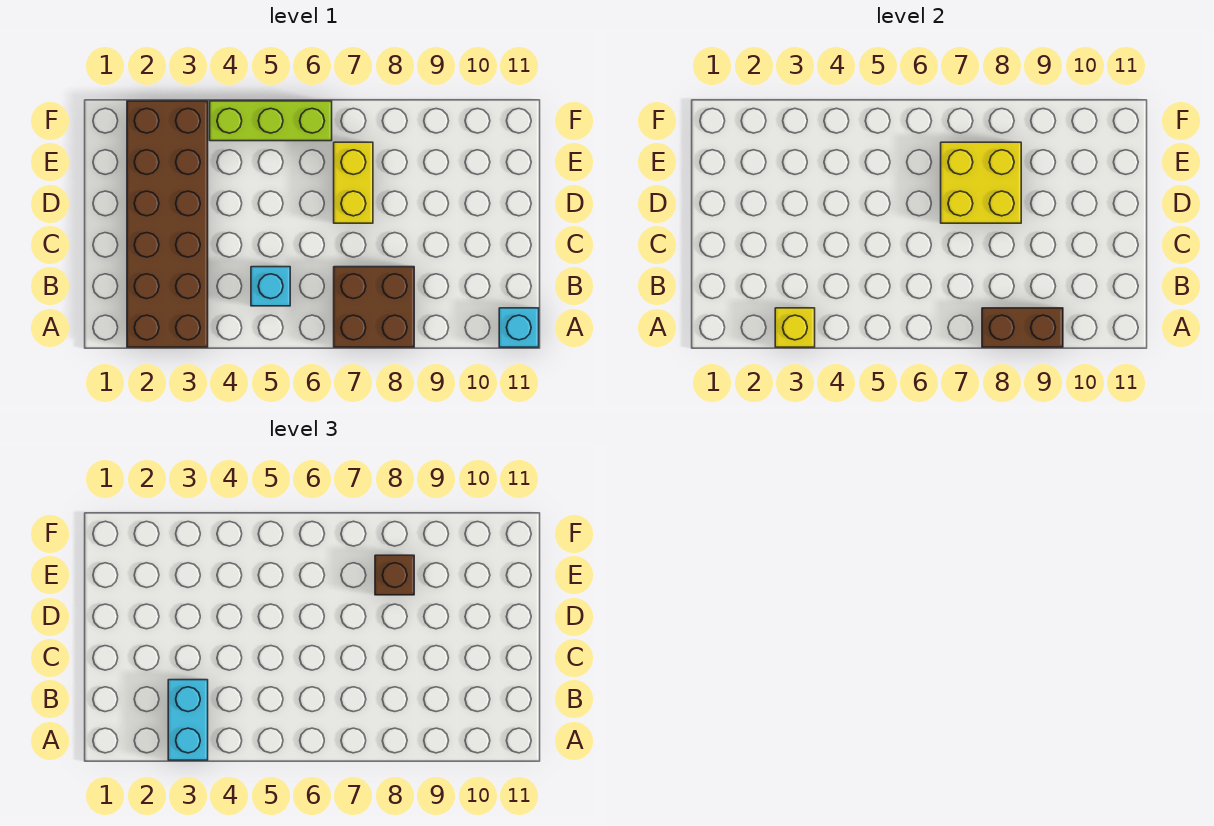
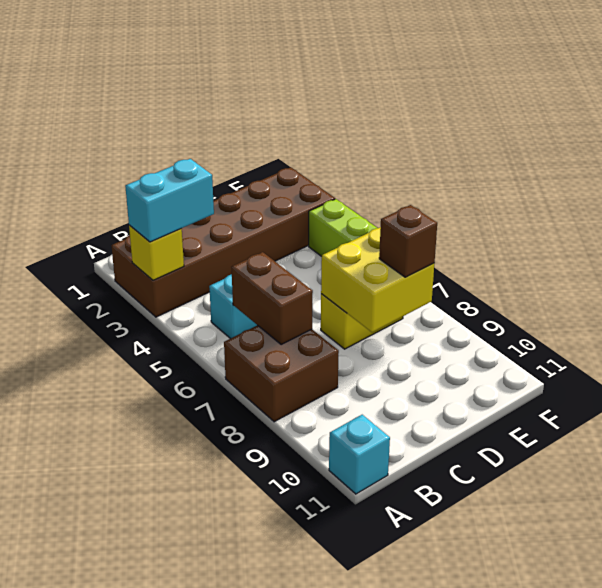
brown brick A8:A9 level 2 -> brown brick B6:B7 level 2

